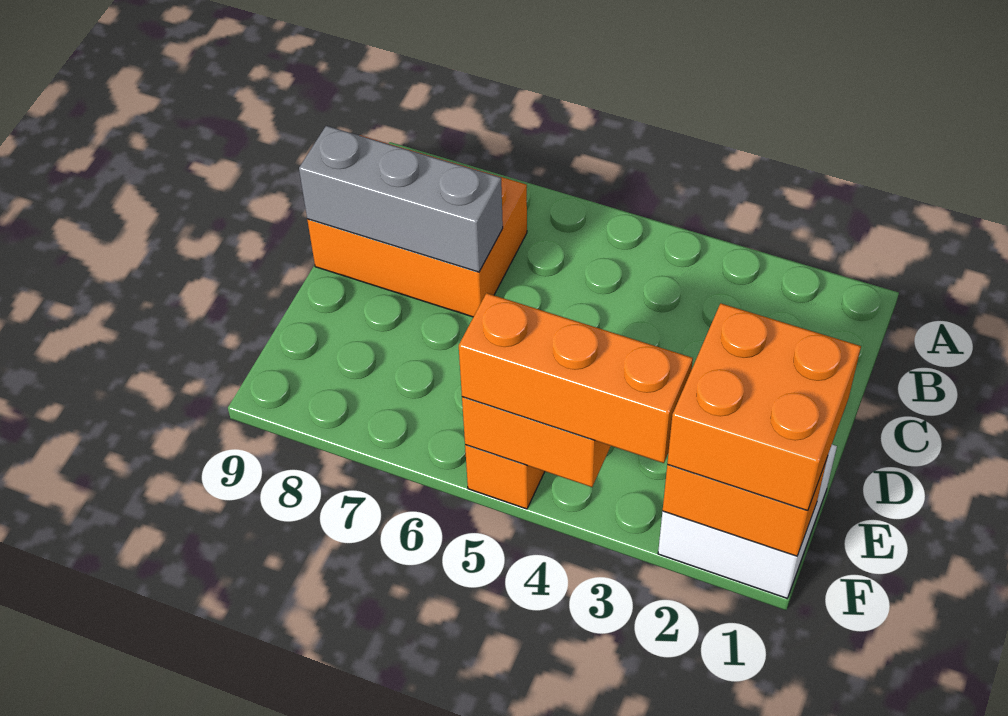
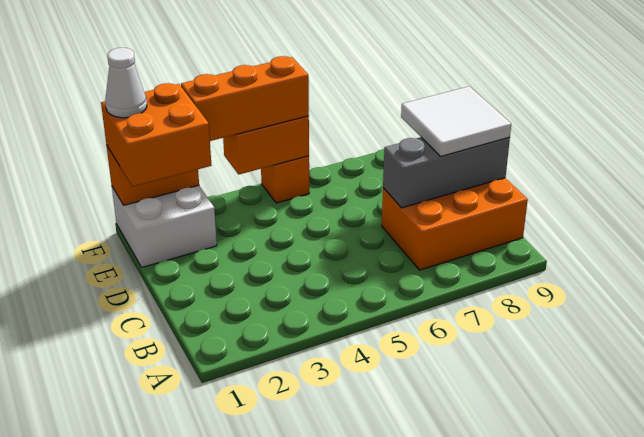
none -> white tile C8:D9 level 3
none -> white cone F1 level 4

